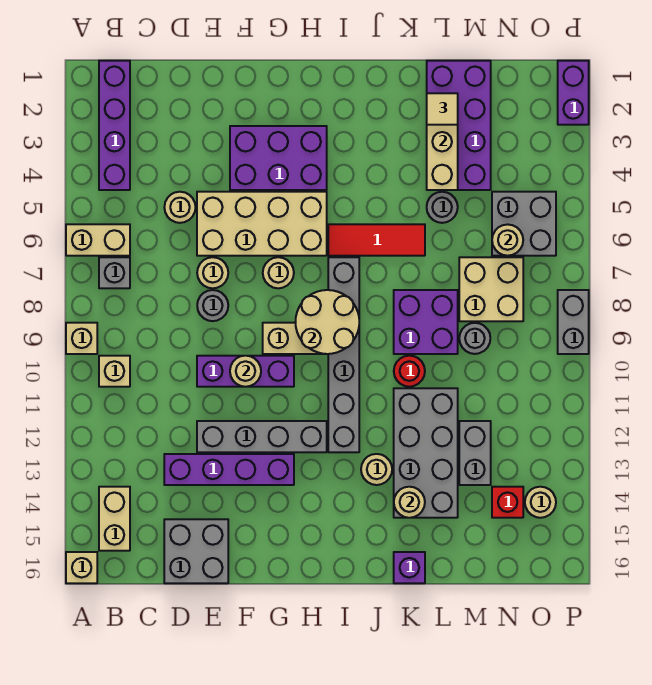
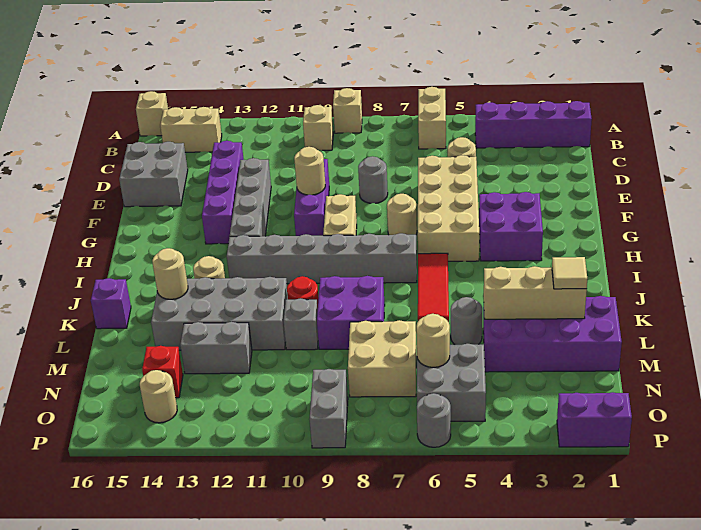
grey brick B7 level 1 -> grey brick L10 level 1
tan round brick E7 level 1 -> none
purple brick F3:H4 level 1 -> purple brick G3:H4 level 1
tan round brick H8:I9 level 2 -> none
grey round brick M9 level 1 -> grey round brick P6 level 1
grey brick P8:P9 level 1 -> grey brick O9:P9 level 1

